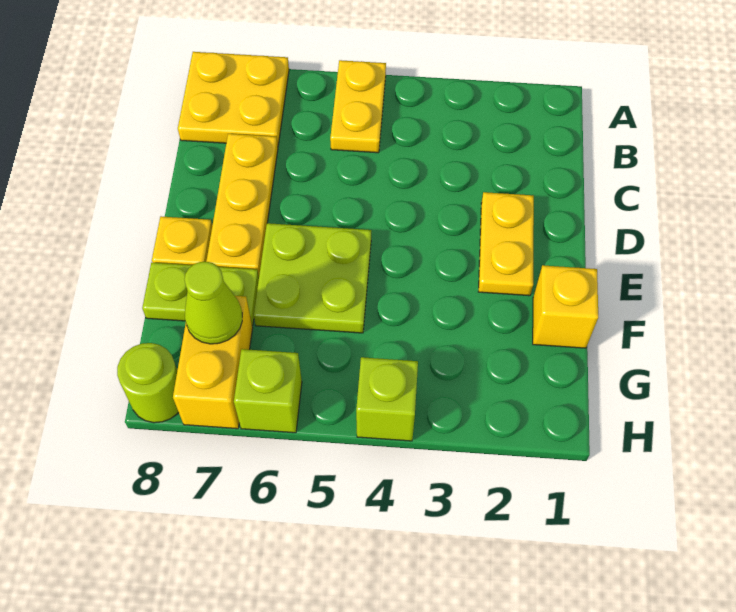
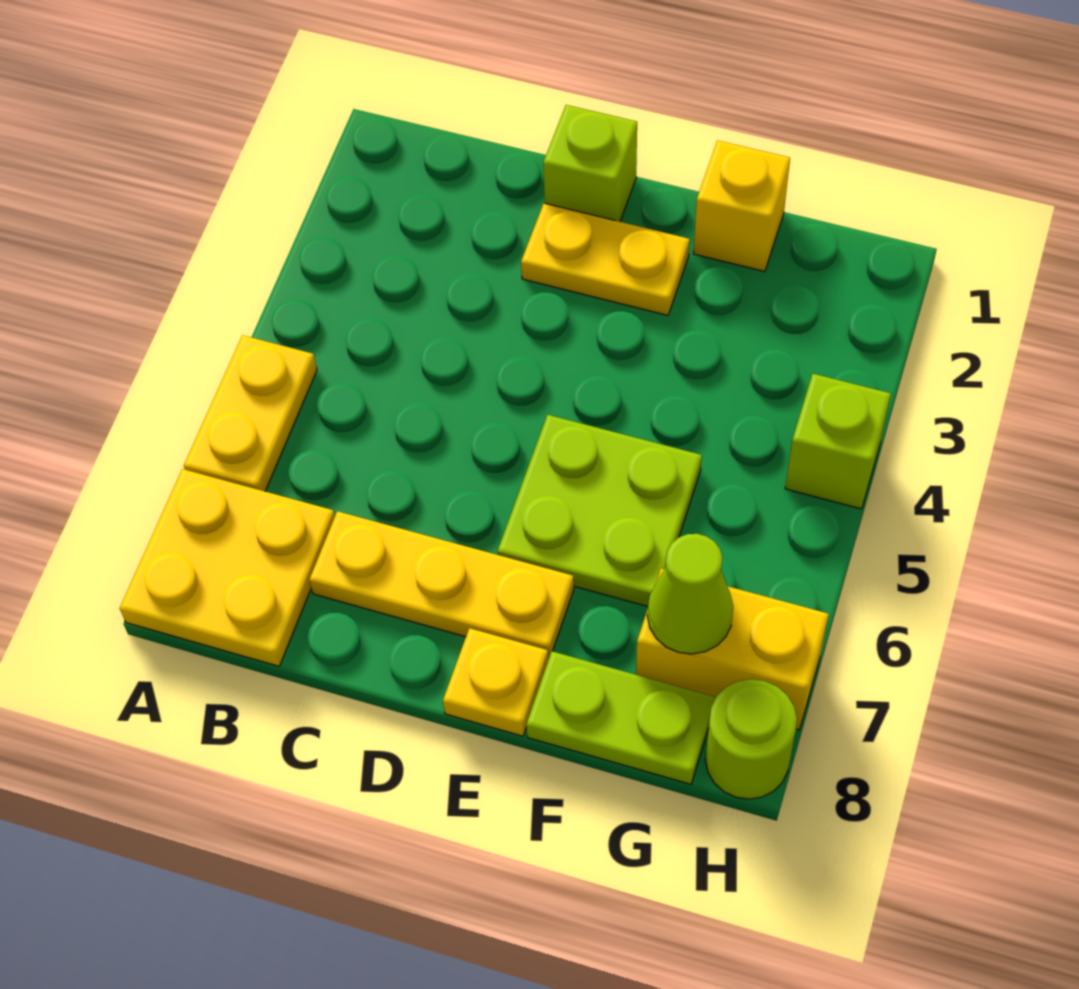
yellow plate A5:B5 level 1 -> yellow plate A5:A6 level 1
lime plate F7:F8 level 1 -> lime plate F8:G8 level 1
lime brick H6 level 1 -> lime brick D1 level 1

